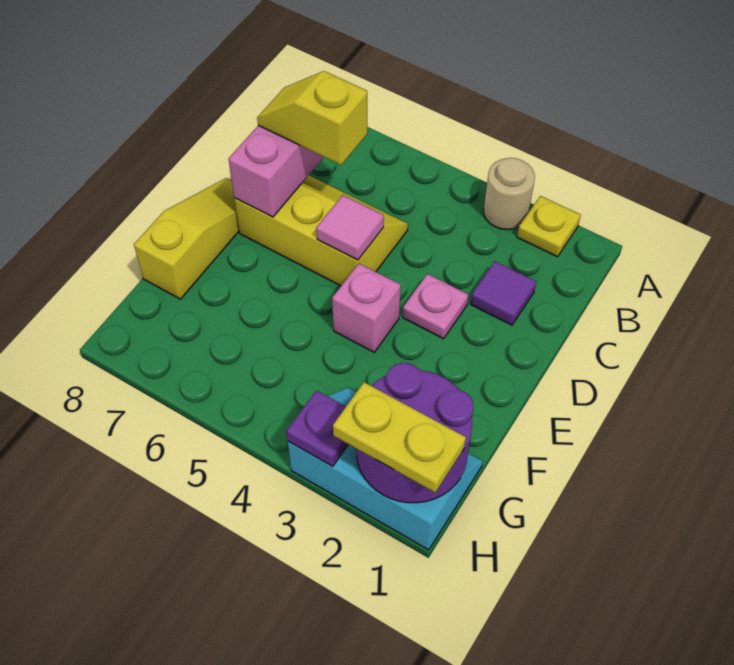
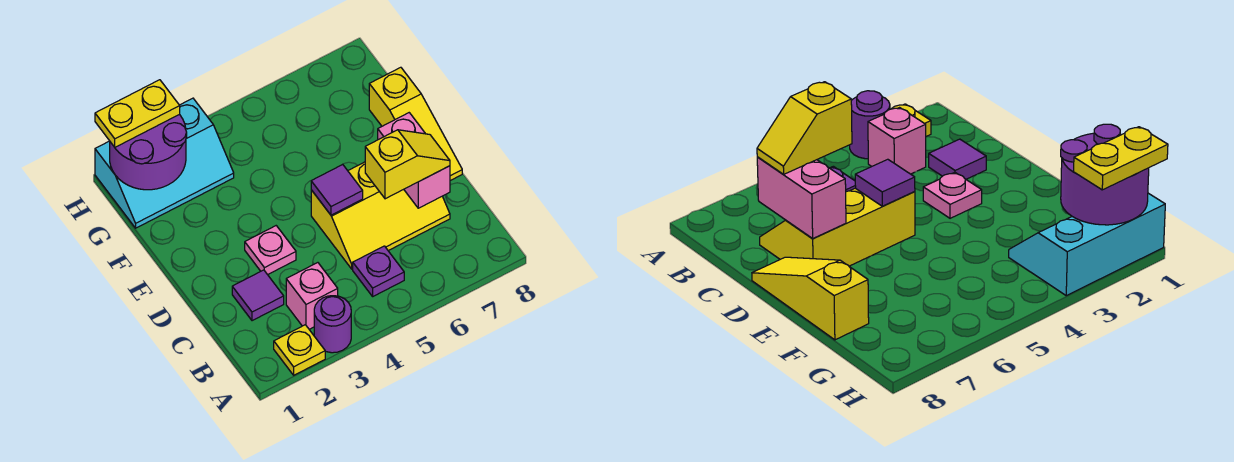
tan round brick A3 level 1 -> purple round brick A3 level 1
pink tile D5 level 2 -> purple tile D5 level 2
pink brick E4 level 1 -> pink brick B3 level 1
purple plate H3 level 2 -> purple plate B5 level 1

